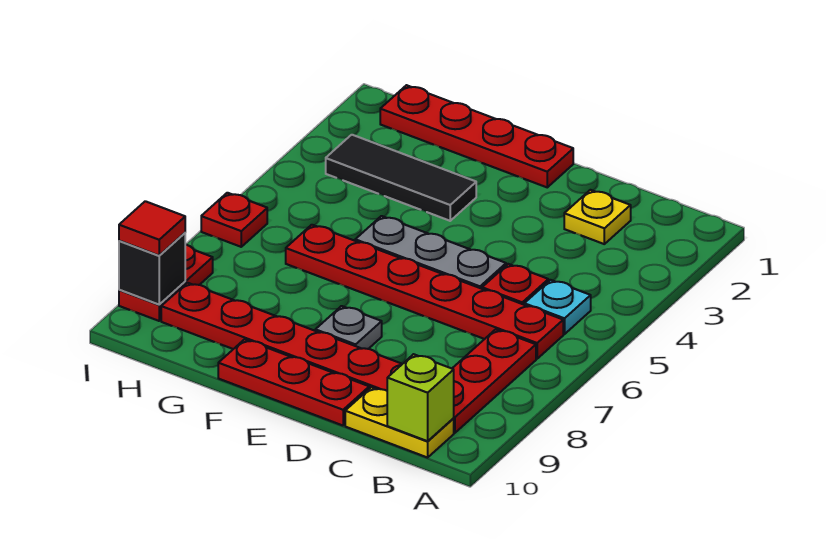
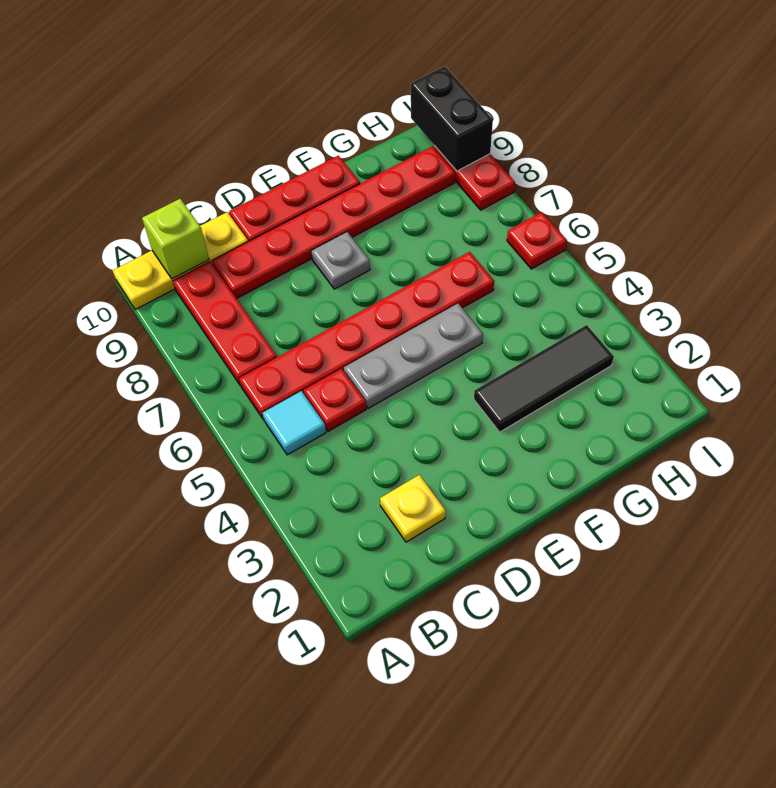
cyan plate B5 level 1 -> cyan tile B5 level 1
yellow plate B10:C10 level 1 -> yellow plate A10:C10 level 1
red plate E1:H1 level 1 -> none
black brick I9 level 2 -> black brick I9:I10 level 2
red tile I9 level 3 -> none

